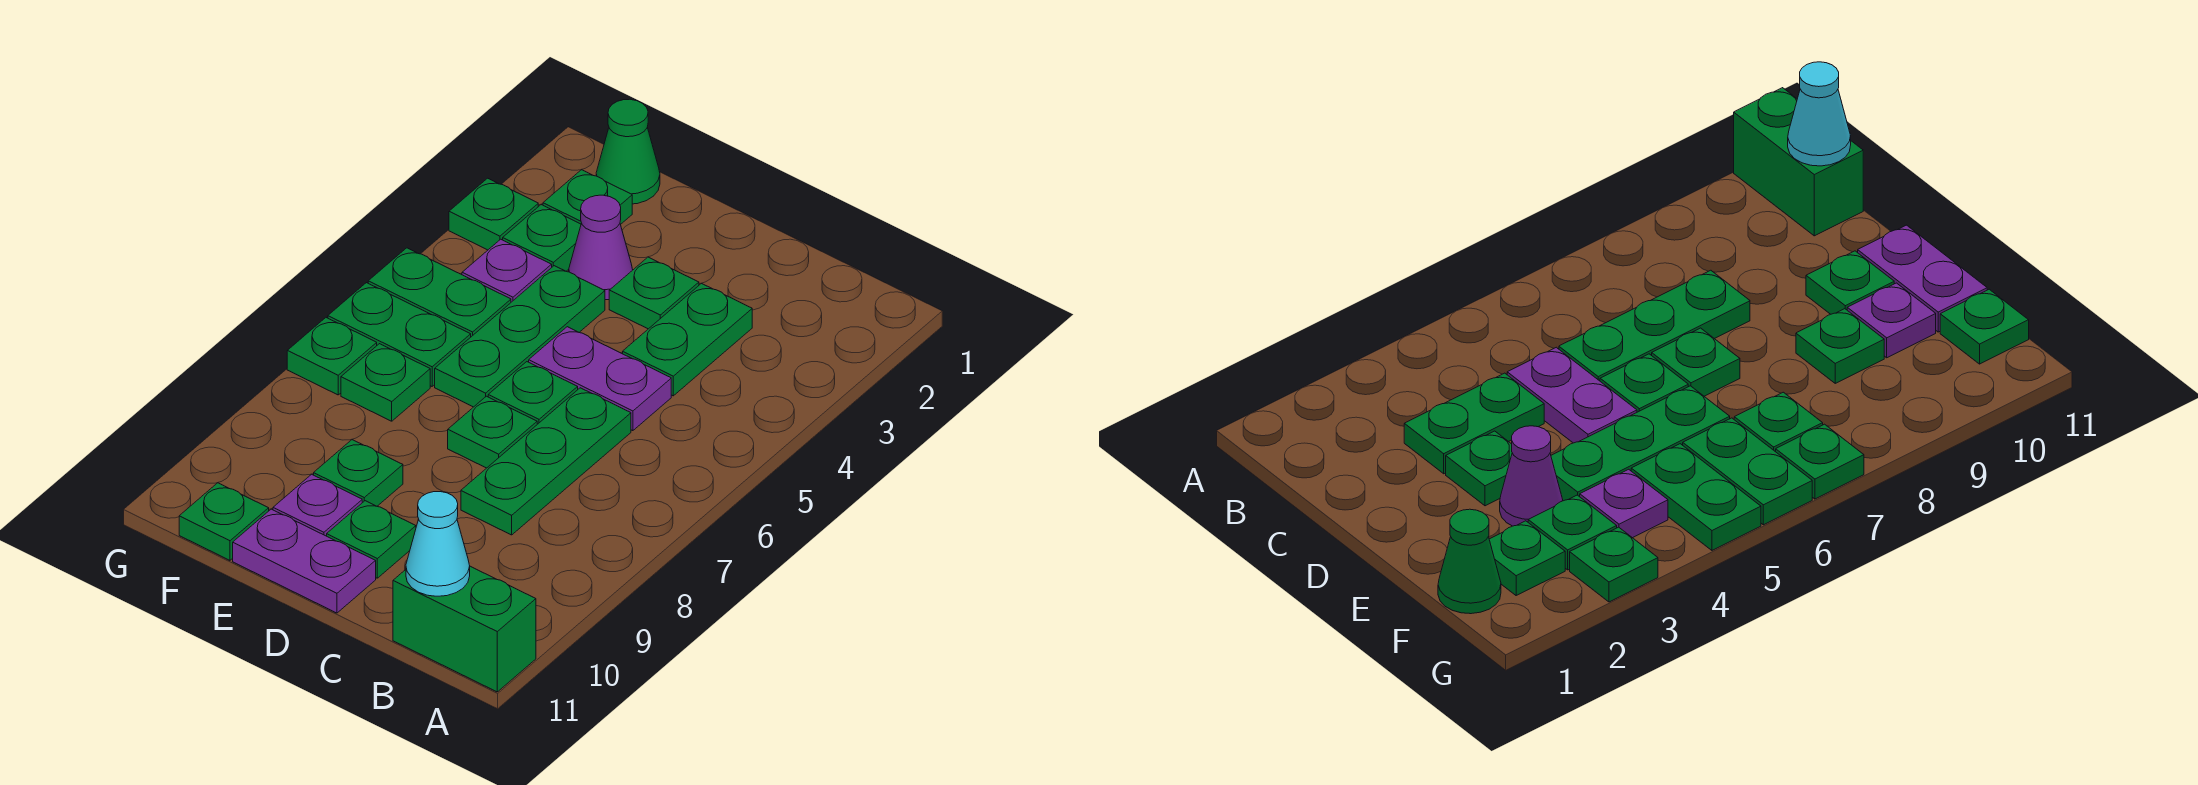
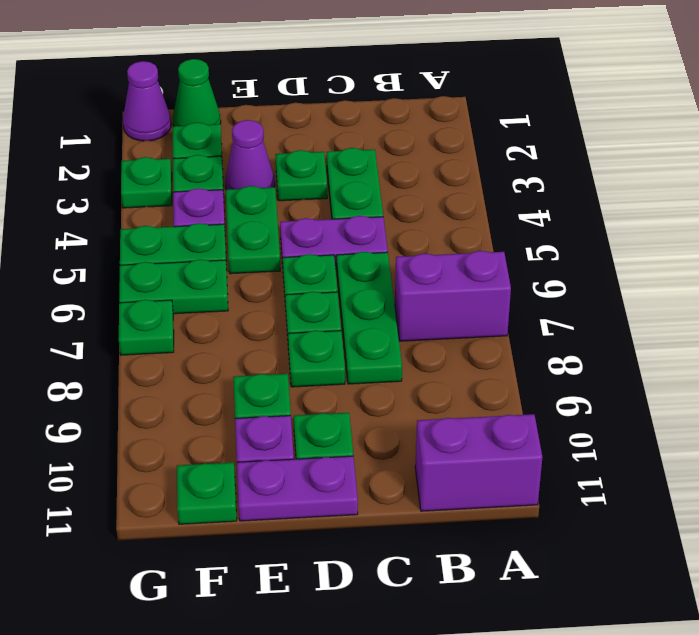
none -> purple brick A7:B7 level 1
green brick A11:B11 level 1 -> purple brick A11:B11 level 1
cyan cone B11 level 2 -> none
green plate E4:E6 level 1 -> green plate E4:E5 level 1
green plate F7 level 1 -> green plate D8 level 1
none -> purple cone G1 level 1

